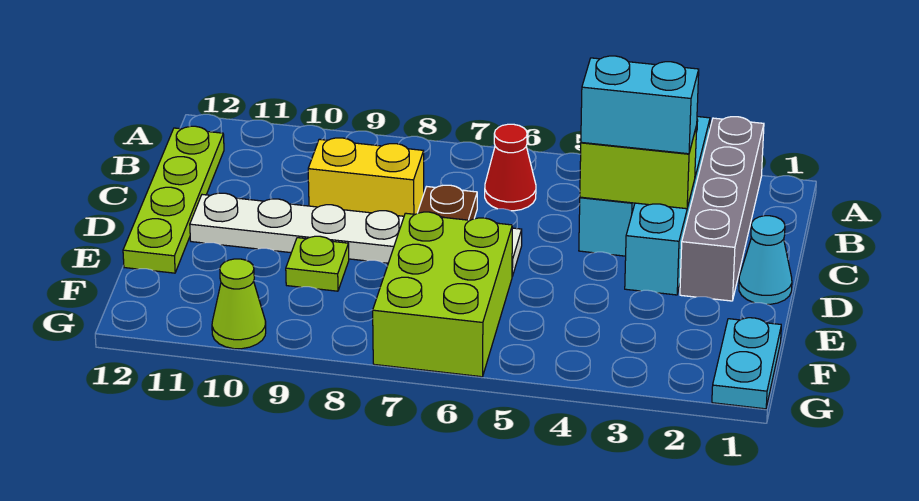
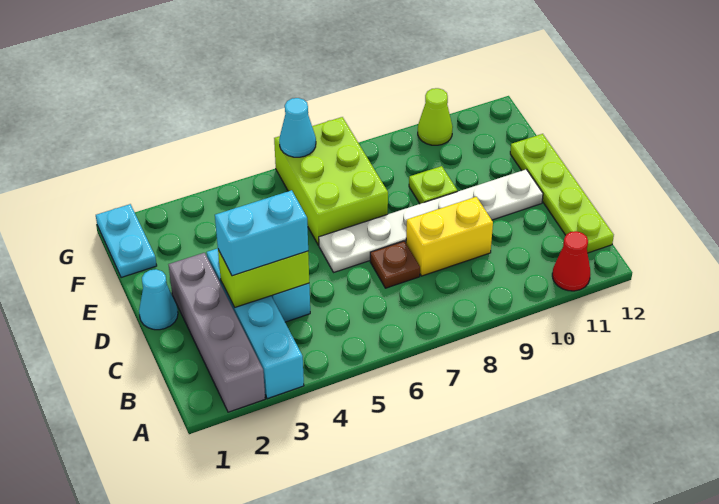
red cone B6 level 1 -> red cone A11 level 1
none -> cyan cone G6 level 2

